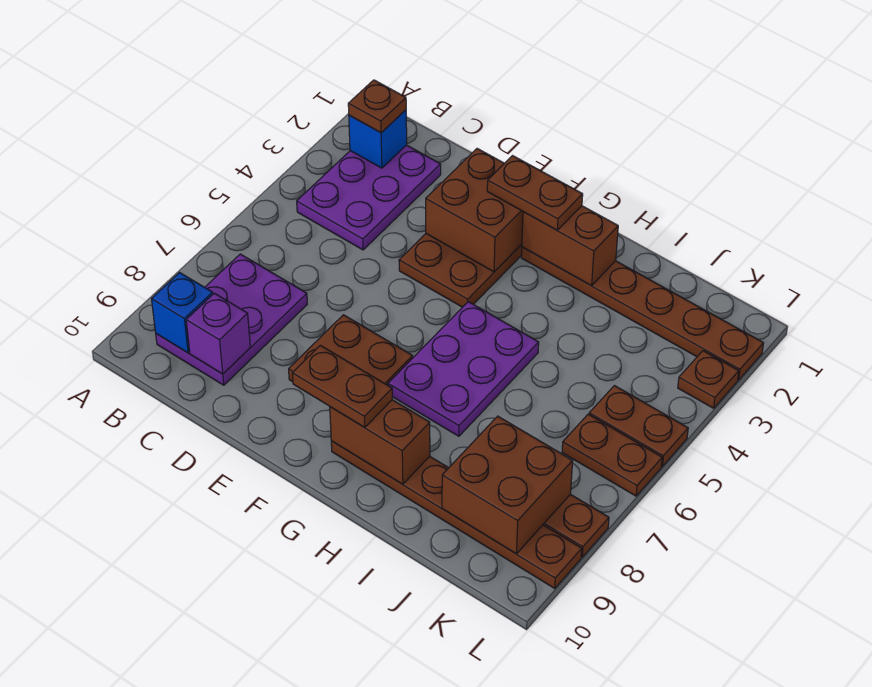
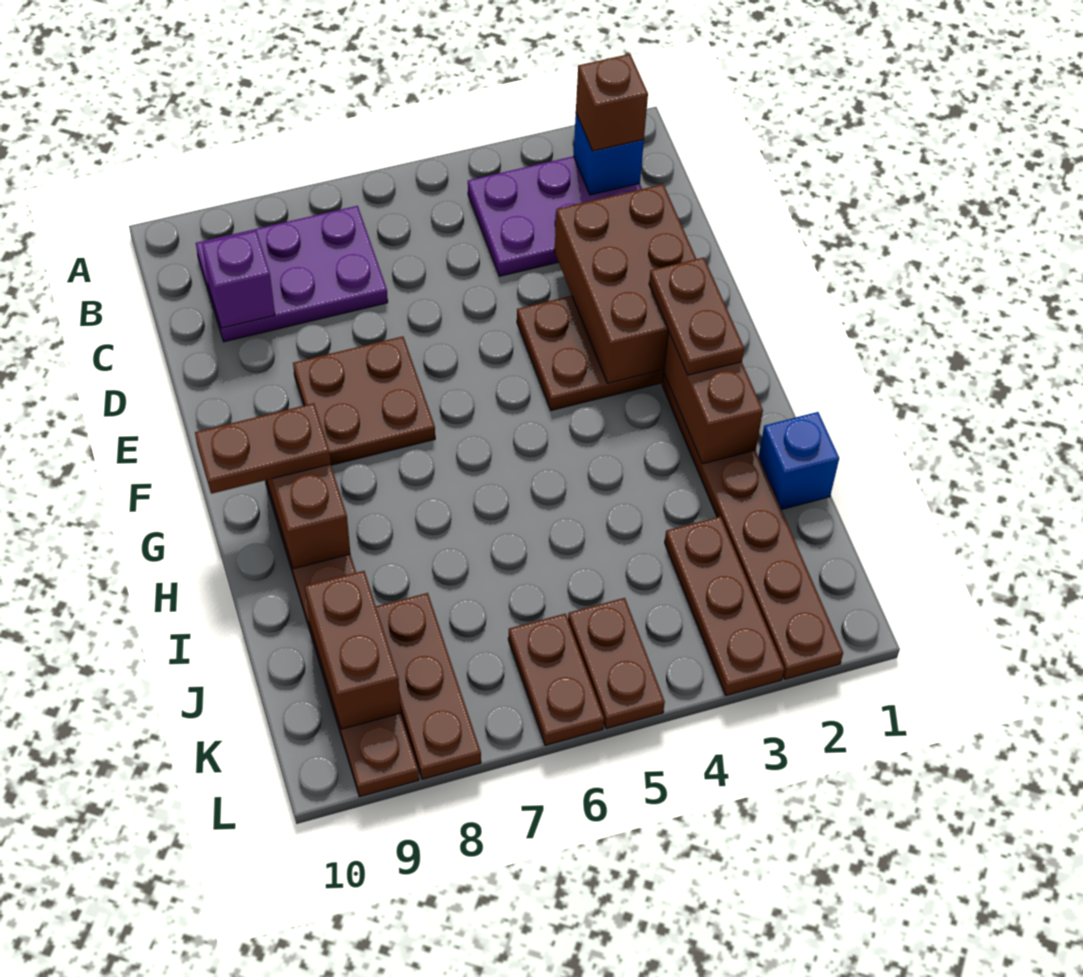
brown plate B2 level 3 -> brown brick B2 level 3
blue brick B9 level 2 -> blue brick I1 level 1
brown brick E2:F3 level 2 -> brown brick D2:F3 level 2
brown plate F9:G9 level 3 -> brown plate G9:G10 level 3
purple plate G5:H7 level 1 -> none
brown brick J8:K9 level 2 -> brown brick J9:K9 level 2
brown plate L3 level 1 -> brown plate J3:L3 level 1

